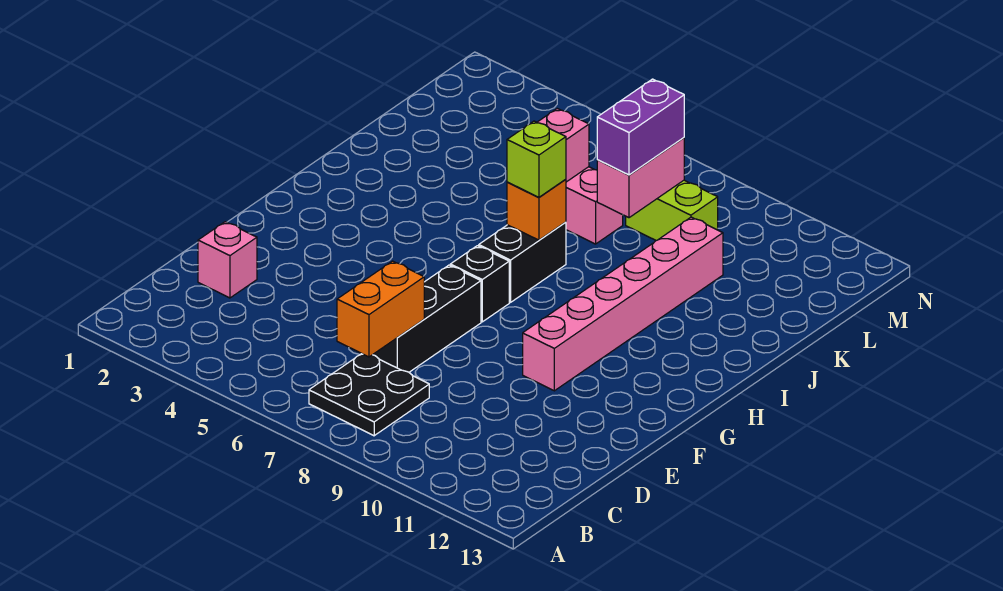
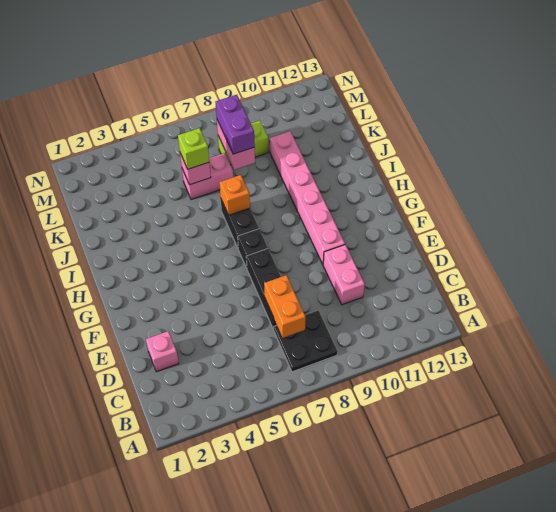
none -> pink brick D10:E10 level 1
lime brick I7 level 3 -> lime brick K6 level 3

